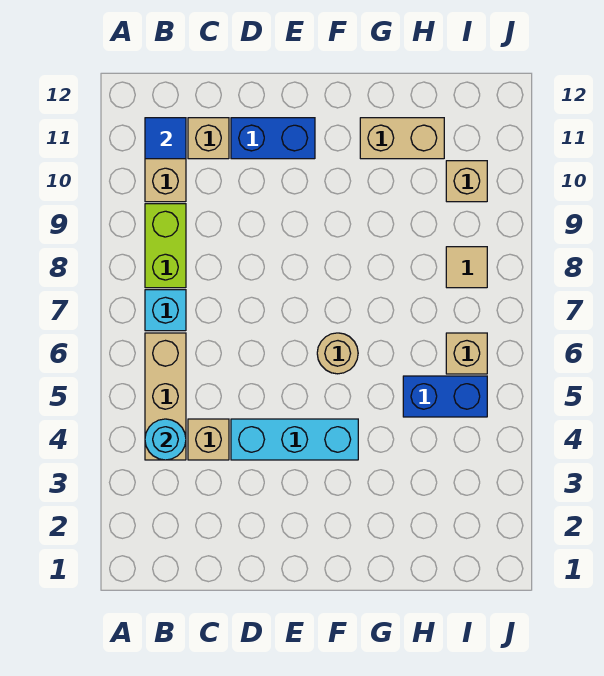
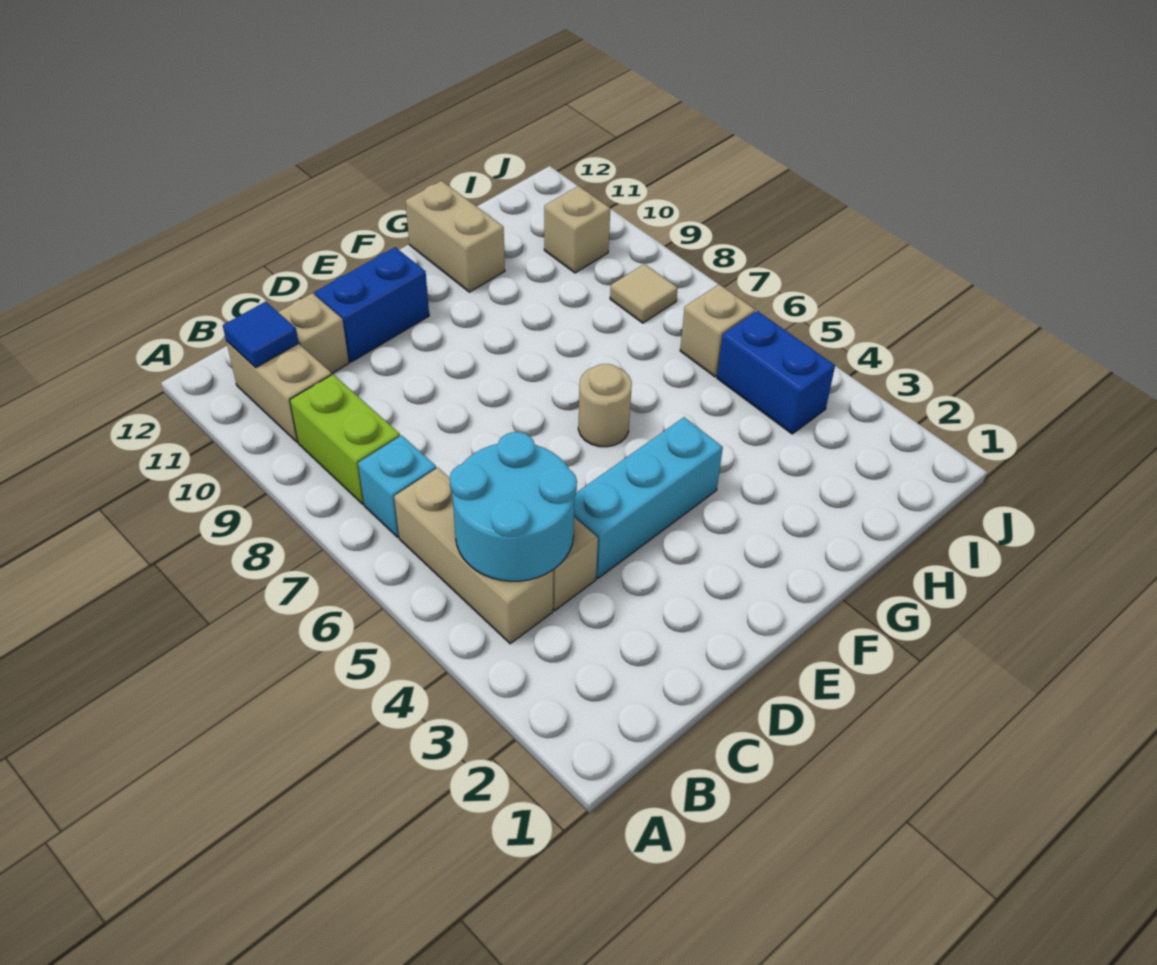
cyan round brick B4 level 2 -> cyan round brick B4:C5 level 2
tan brick G11:H11 level 1 -> tan brick G11:G12 level 1
blue brick H5:I5 level 1 -> blue brick I4:I5 level 1

